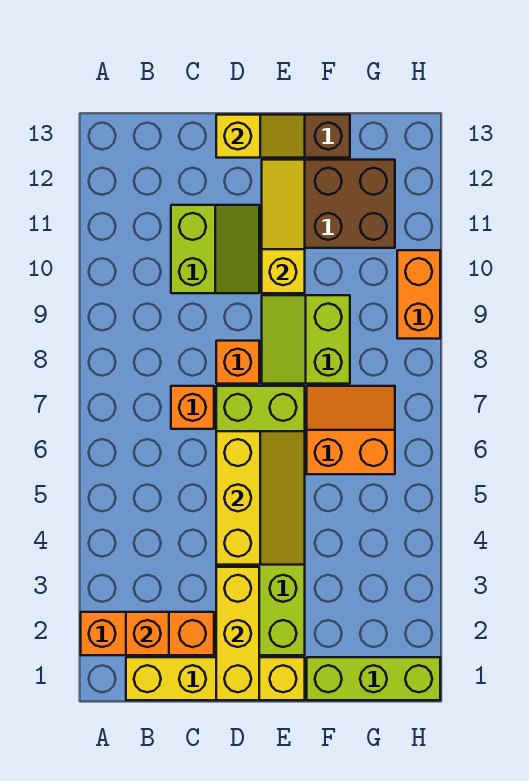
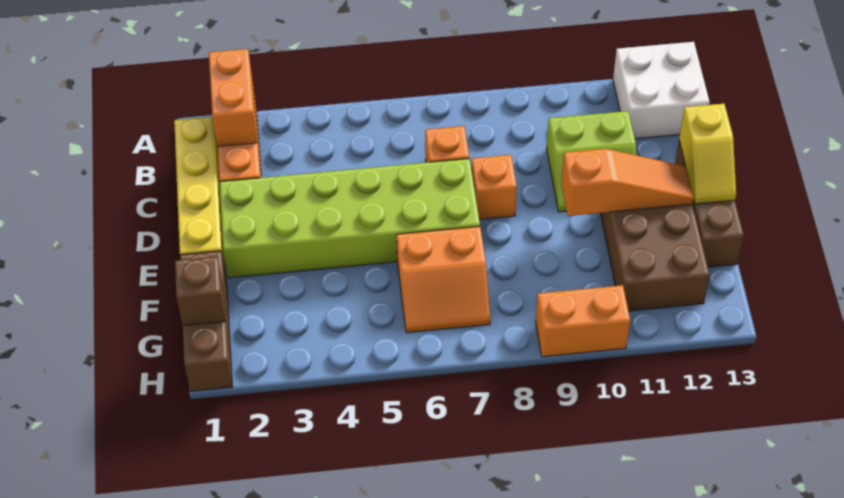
none -> white brick A12:B13 level 1
orange brick B2 level 2 -> orange brick A2:B2 level 2
yellow brick D1:D3 level 2 -> none
yellow slope D4:E6 level 2 top D -> none
lime slope E8:F9 level 1 top F -> none
yellow slope E10:E12 level 2 top 10 -> orange slope E10:E12 level 2 top 10
lime brick F1:H1 level 1 -> brown brick F1:H1 level 1
orange slope F6:G7 level 1 top 6 -> orange slope F6:G7 level 1 top F
none -> brown brick G1 level 2

